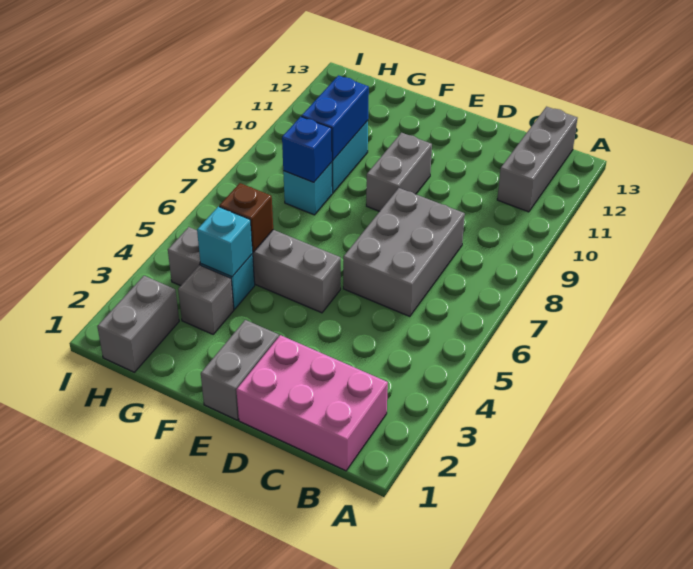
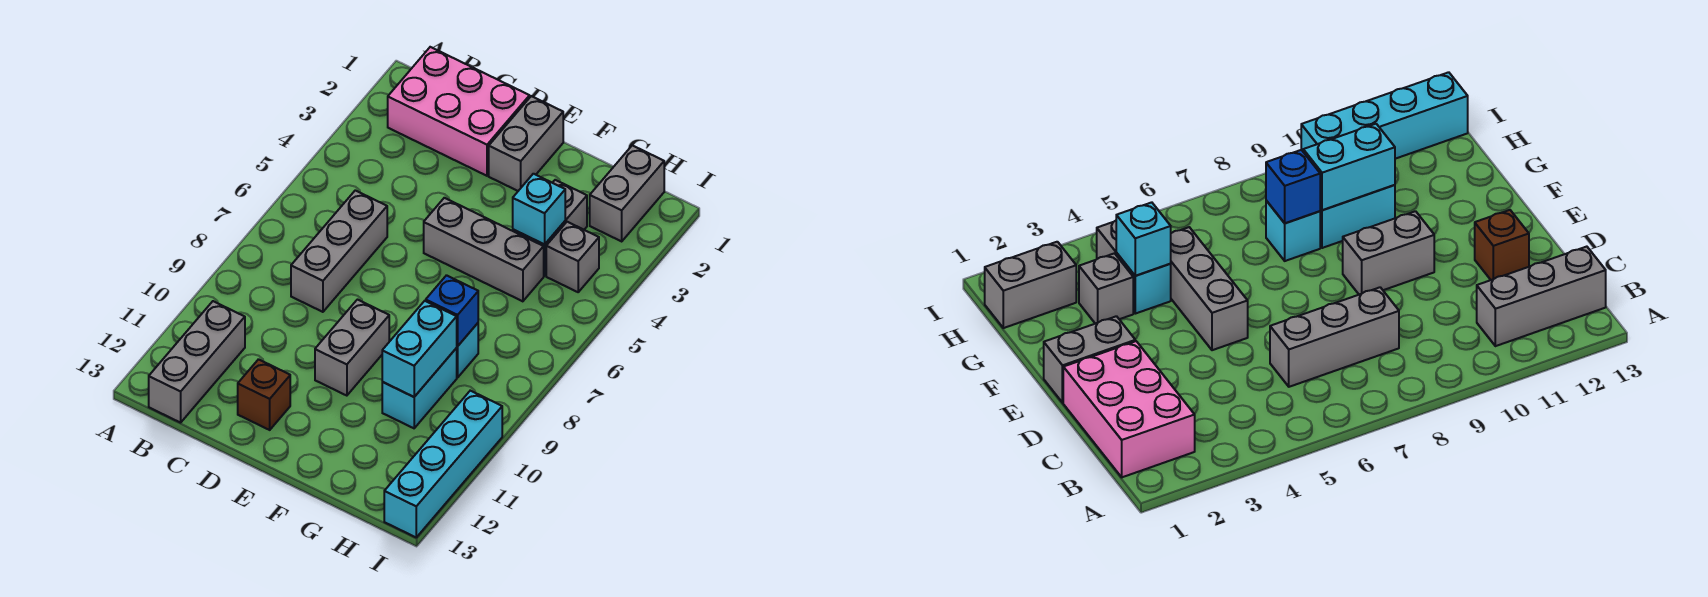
grey brick C6:D8 level 1 -> grey brick C6:C8 level 1
brown brick G5 level 2 -> brown brick D12 level 1
blue brick G9:G10 level 2 -> cyan brick G9:G10 level 2
none -> cyan brick I10:I13 level 1

